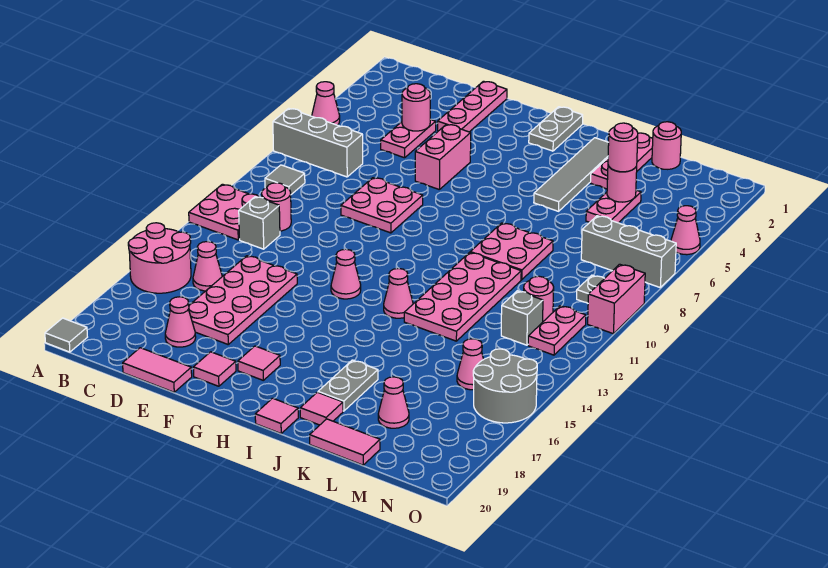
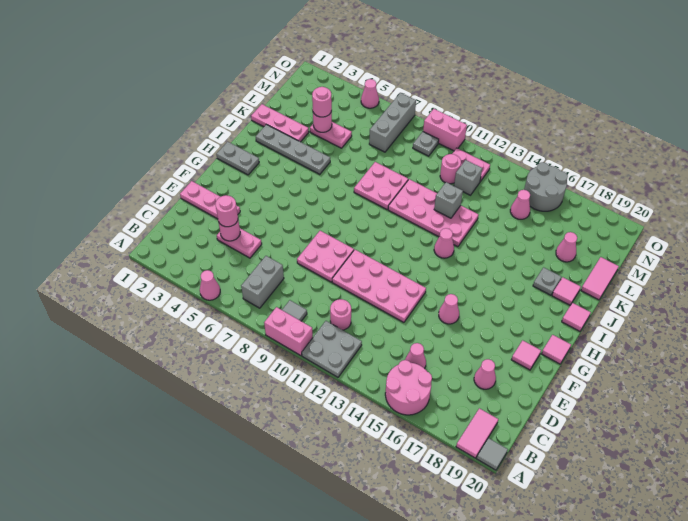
grey brick A7:C7 level 1 -> grey brick B7:C7 level 1
pink plate A11:B12 level 1 -> grey plate A11:B12 level 1
grey brick C12 level 1 -> grey brick K12 level 2
pink plate D14:E17 level 1 -> pink plate E10:F13 level 1
pink tile D20:E20 level 1 -> pink tile A19:B19 level 1
pink brick F5:F6 level 1 -> pink brick A9:A10 level 1
pink cone G13 level 1 -> pink cone F15 level 1
pink tile G18 level 1 -> pink tile G20 level 1
grey tile J2:J5 level 1 -> grey plate J2:J5 level 1
grey plate J17:J18 level 1 -> grey plate J18 level 1
pink round brick L1 level 1 -> pink round brick D4 level 3

